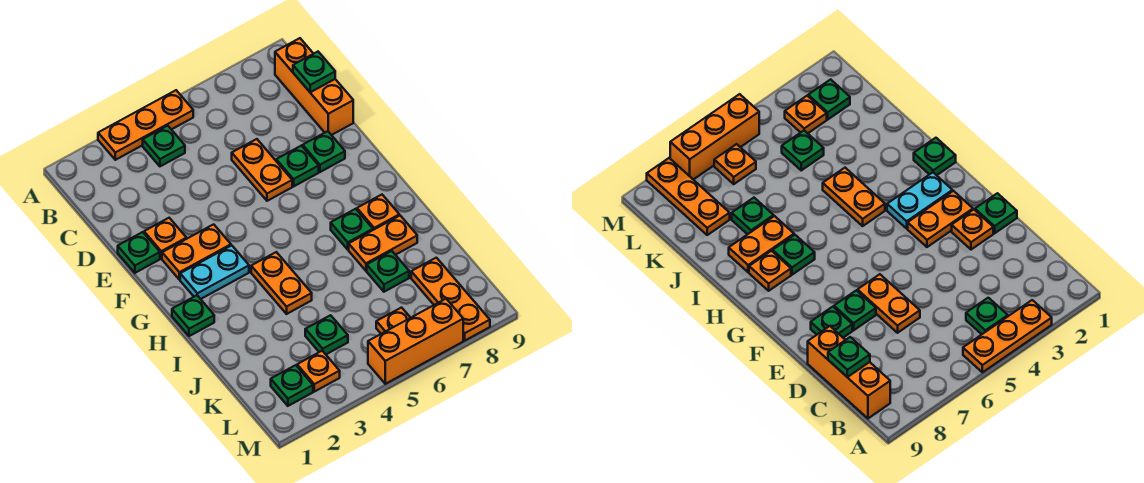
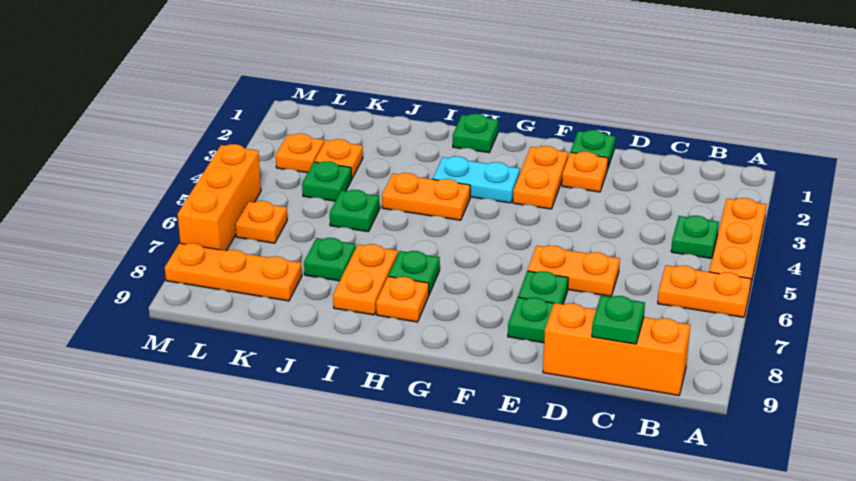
none -> orange plate A6:B6 level 1
cyan plate G2:G3 level 1 -> cyan plate G3:H3 level 1
none -> orange plate K3 level 1
green plate L2 level 1 -> green plate J5 level 1

